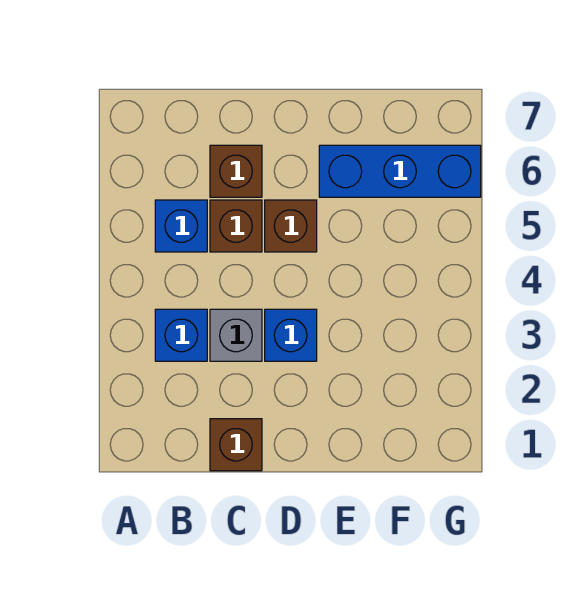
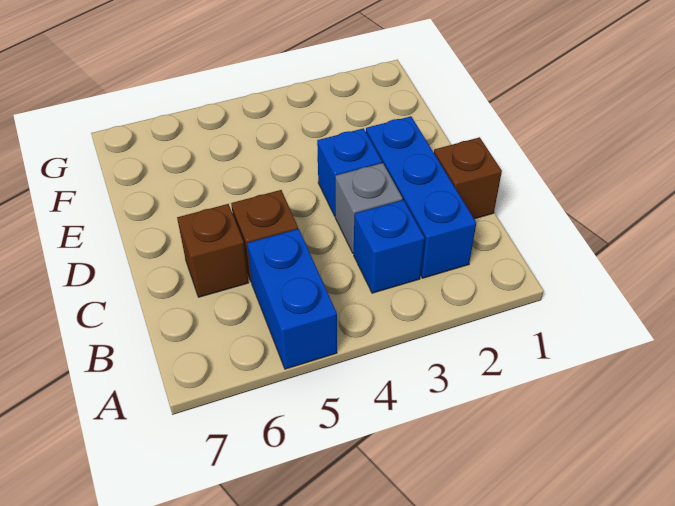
blue brick B5 level 1 -> blue brick A5:B5 level 1
brown brick D5 level 1 -> none
blue brick E6:G6 level 1 -> blue brick B2:D2 level 1

